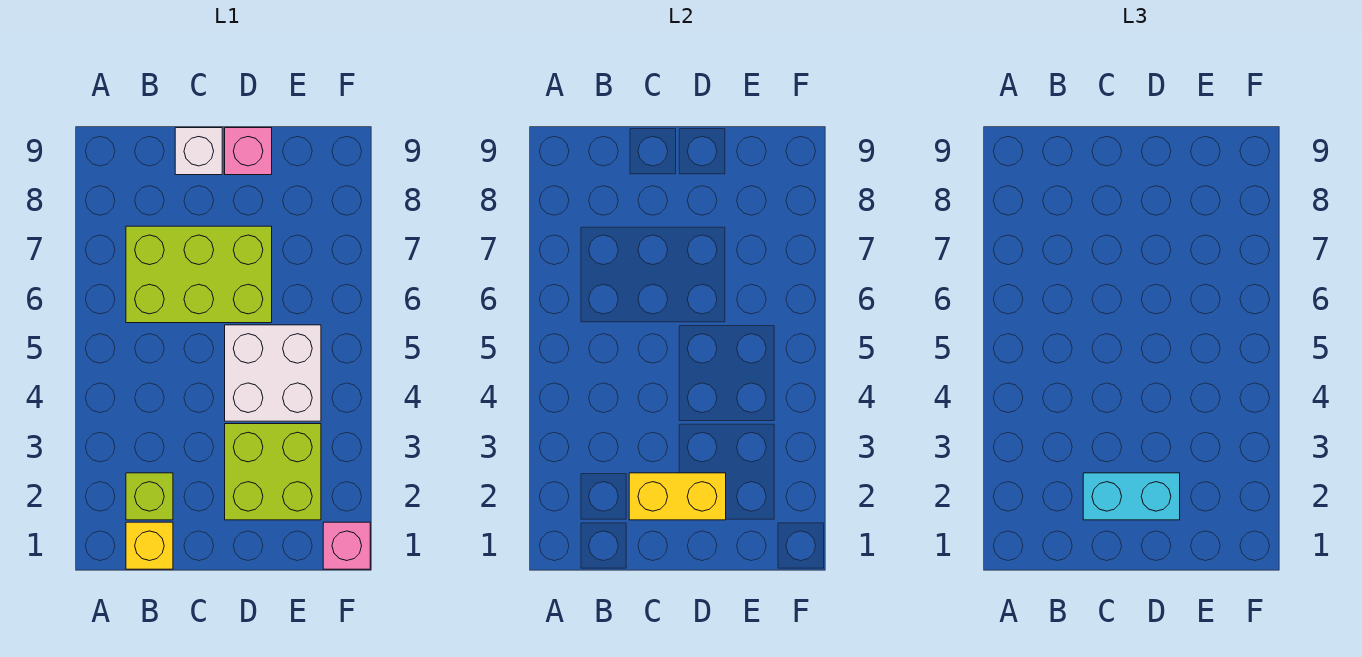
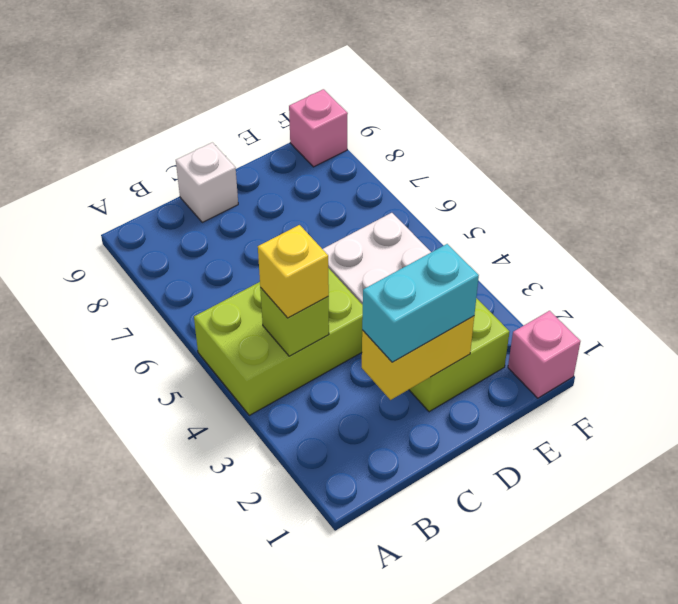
yellow brick B1 level 1 -> yellow brick B4 level 3
lime brick B2 level 1 -> lime brick B4 level 2
lime brick B6:D7 level 1 -> lime brick A4:C5 level 1
pink brick D9 level 1 -> pink brick F9 level 1

